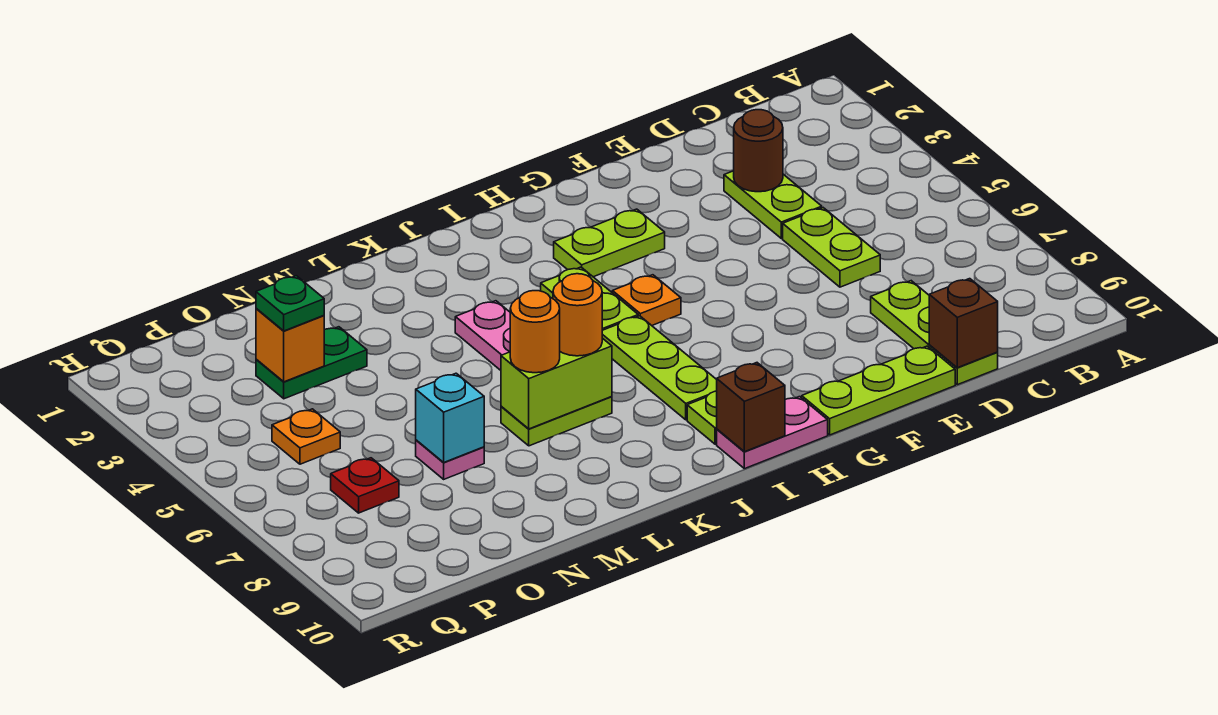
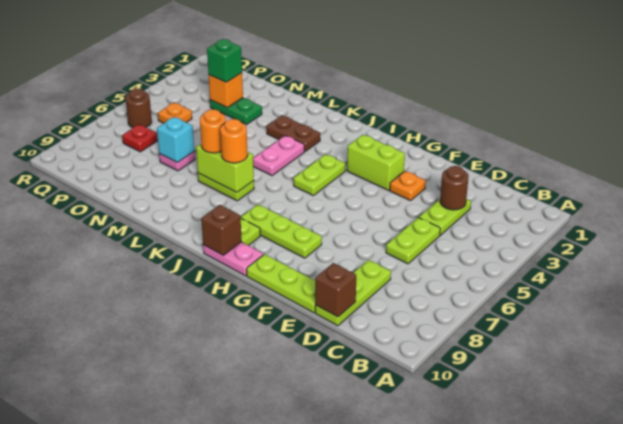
lime plate G3:H3 level 1 -> lime brick G3:H3 level 1
orange plate H5 level 1 -> orange plate F3 level 1
lime plate I6:I8 level 1 -> lime plate G8:I8 level 1
none -> brown plate K3:L3 level 1
green plate O3 level 3 -> green brick O3 level 3
none -> brown round brick Q6 level 1

